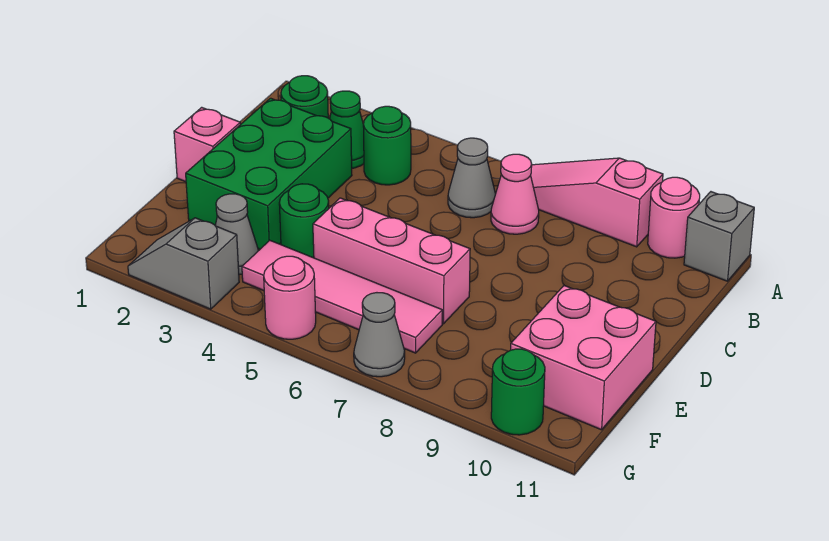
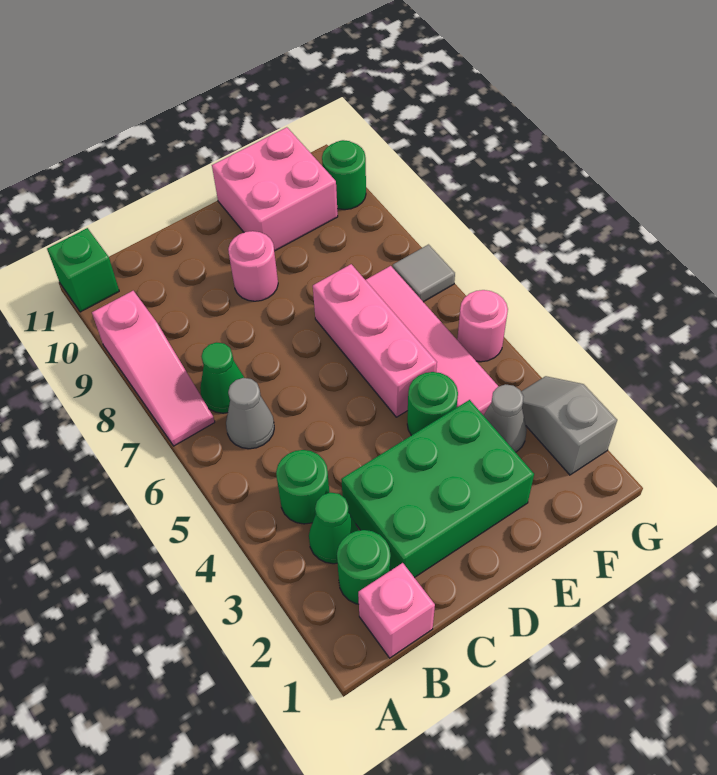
pink round brick A10 level 1 -> pink round brick D9 level 1
grey brick A11 level 1 -> green brick A11 level 1
pink cone B7 level 1 -> green cone B7 level 1
pink brick D1 level 1 -> pink brick B1 level 1
grey slope G2:G3 level 1 top 3 -> grey slope G2:G3 level 1 top 2
grey cone G7 level 1 -> grey tile G7 level 1

